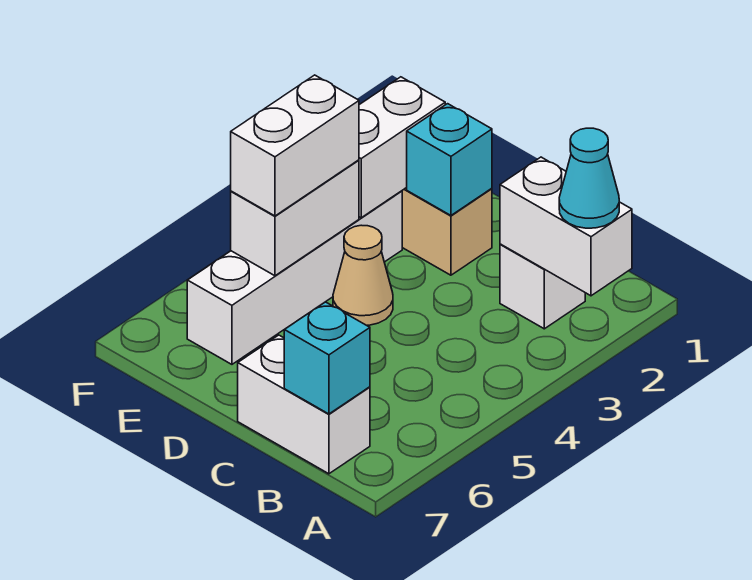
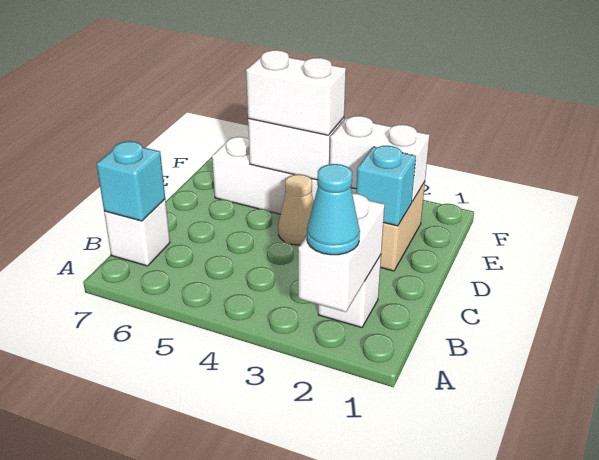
white brick B7:C7 level 1 -> white brick B7 level 1

